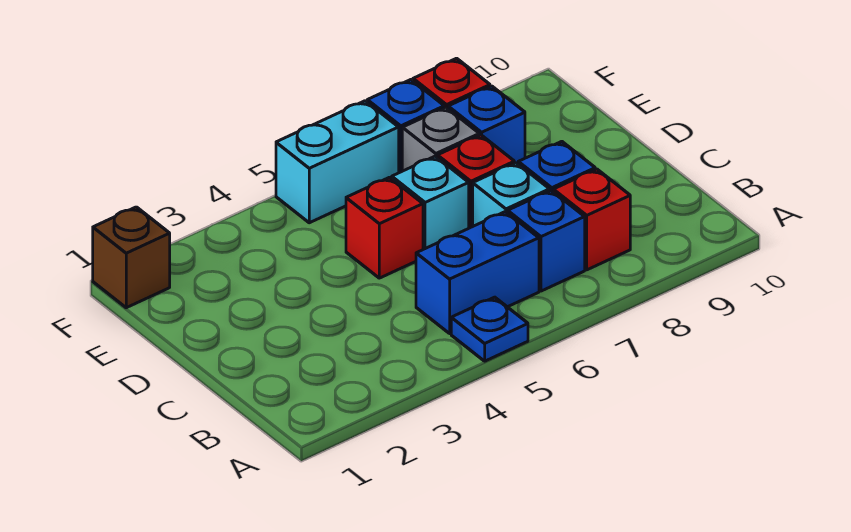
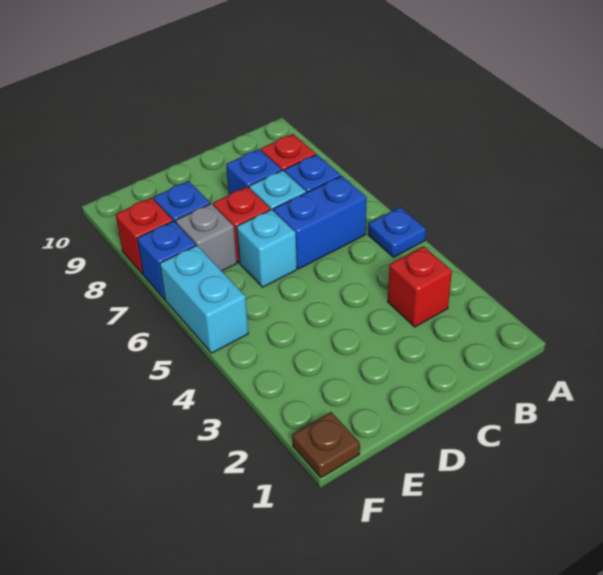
blue brick B5:B6 level 1 -> blue brick B6:C6 level 1
red brick D5 level 1 -> red brick B3 level 1
brown brick F1 level 1 -> brown plate F1 level 1

